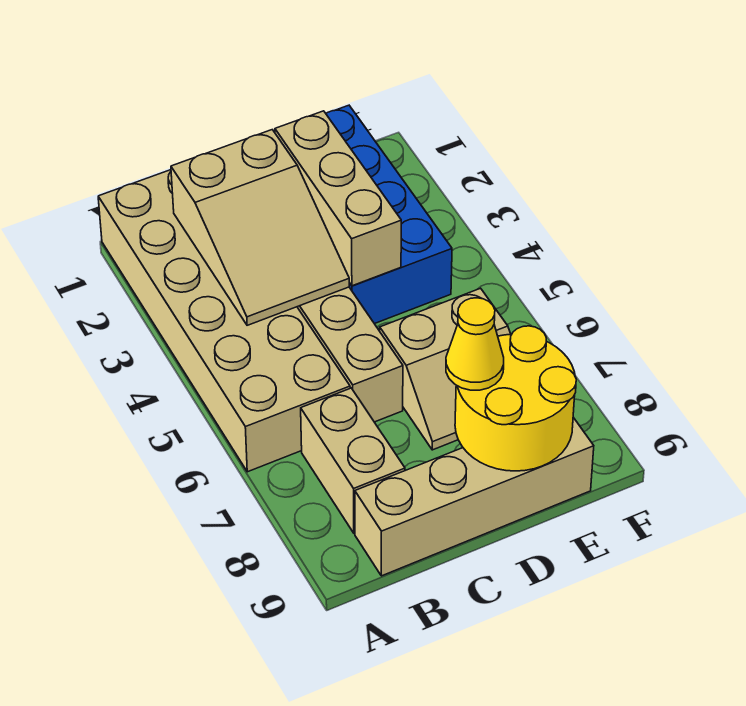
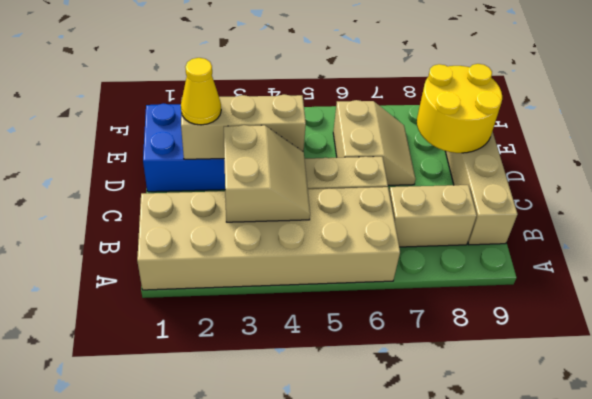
tan slope B2:C4 level 2 top 2 -> tan slope B3:C4 level 2 top 3
yellow cone D8 level 3 -> yellow cone D2 level 3

